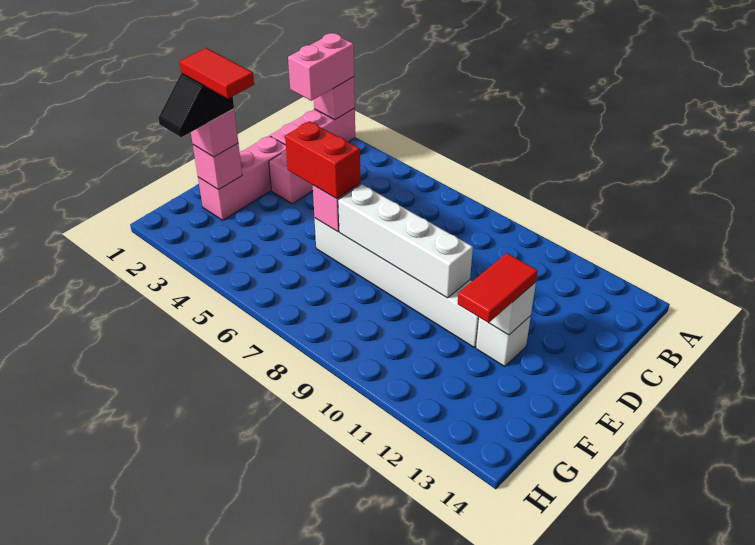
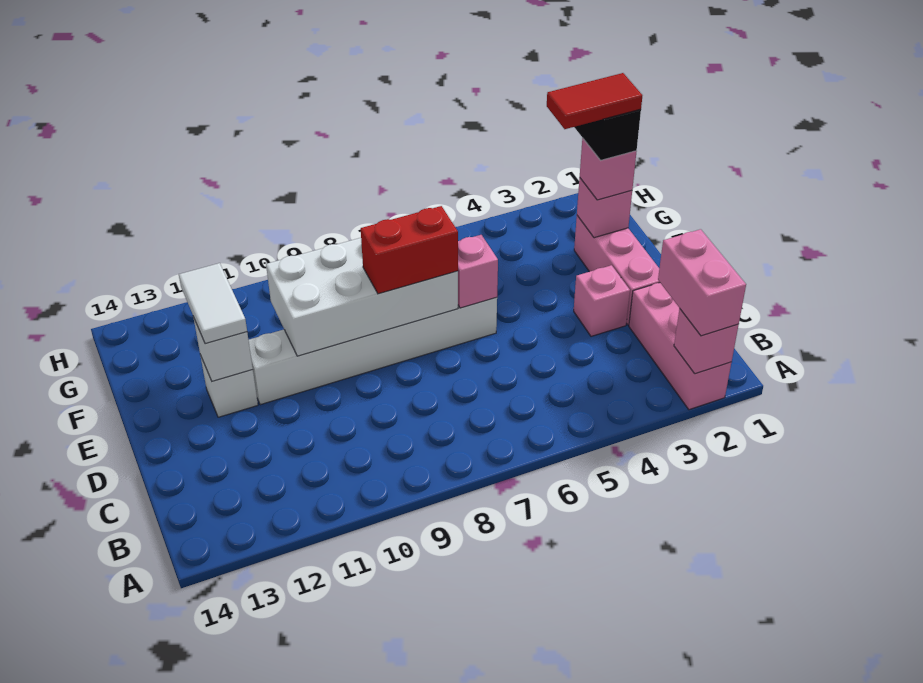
red brick E5:E6 level 3 -> red brick E7:E8 level 3
white brick E7:E10 level 2 -> white brick E7:F10 level 2
red tile E12:F12 level 3 -> white tile E12:F12 level 3

